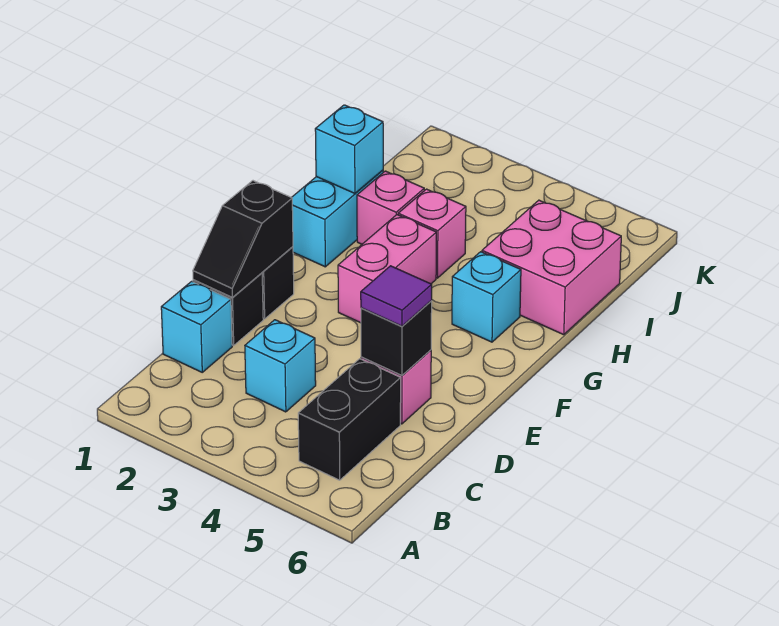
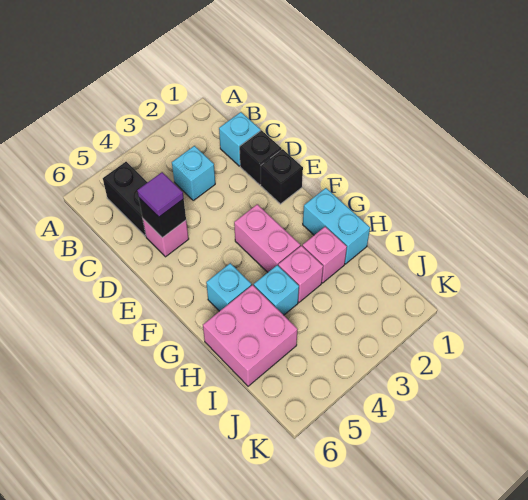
black slope D1:E1 level 2 top E -> none
cyan brick H1 level 2 -> cyan brick H4 level 1

